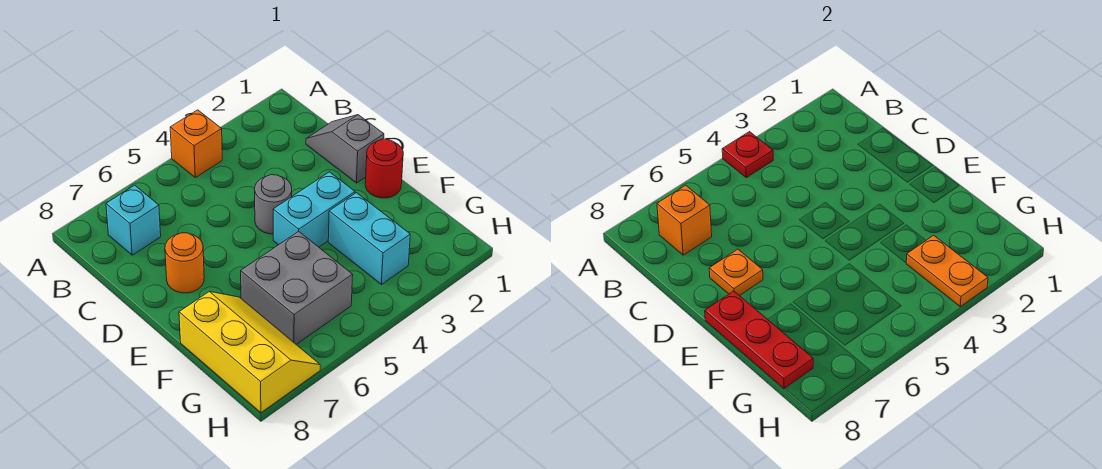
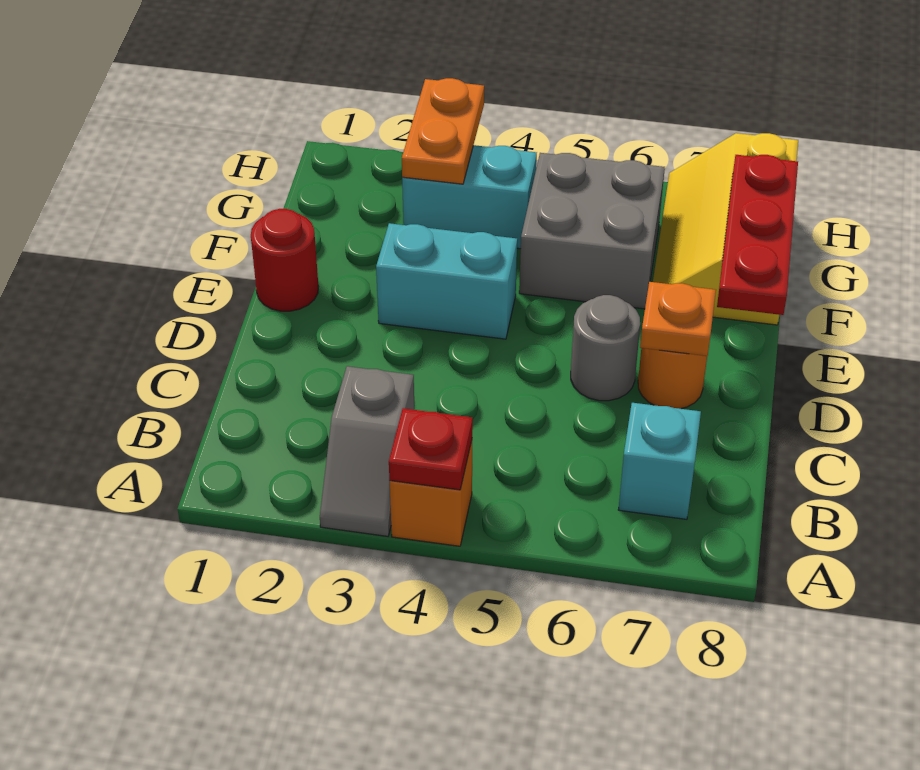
orange brick B7 level 2 -> none
grey slope C1:D1 level 1 top D -> grey slope A3:B3 level 1 top B
grey round brick D4 level 1 -> grey round brick D6 level 1
cyan brick F3:G3 level 1 -> cyan brick G3:G4 level 1

